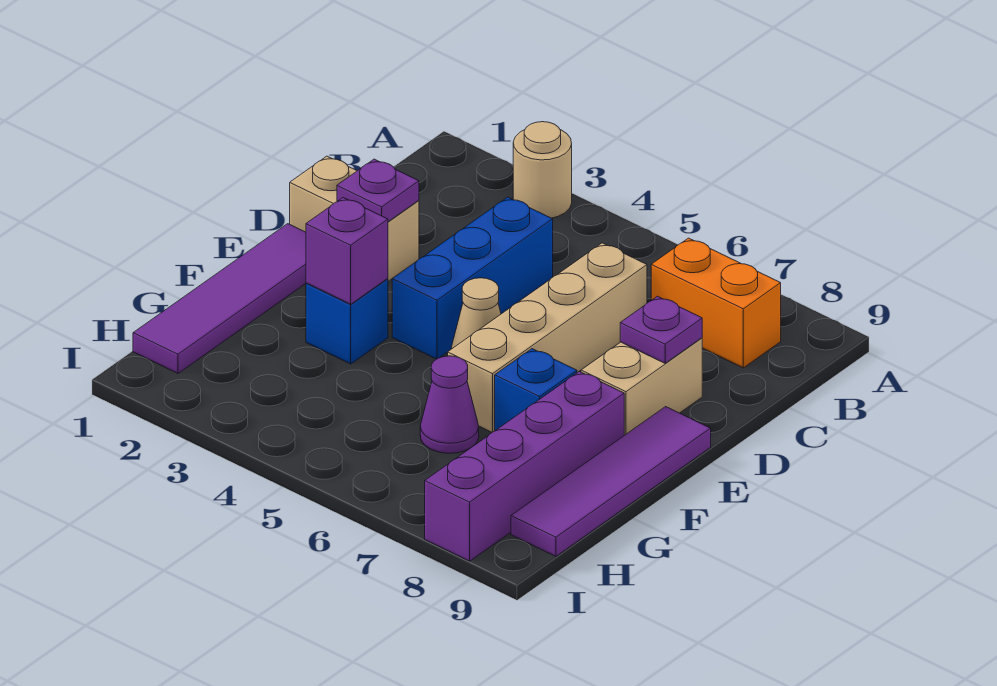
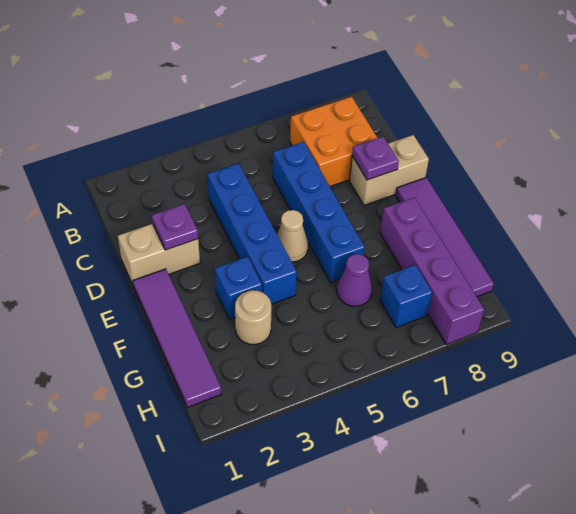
tan round brick A3 level 1 -> tan round brick G3 level 1
orange brick B7:B8 level 1 -> orange brick B7:C8 level 1
blue brick C4:E4 level 1 -> blue brick C4:F4 level 1
tan brick C6:F6 level 1 -> blue brick C6:F6 level 1
tan brick D8:E8 level 1 -> tan brick D8:D9 level 1
purple brick F3 level 2 -> none
blue brick F7 level 1 -> blue brick H7 level 1

